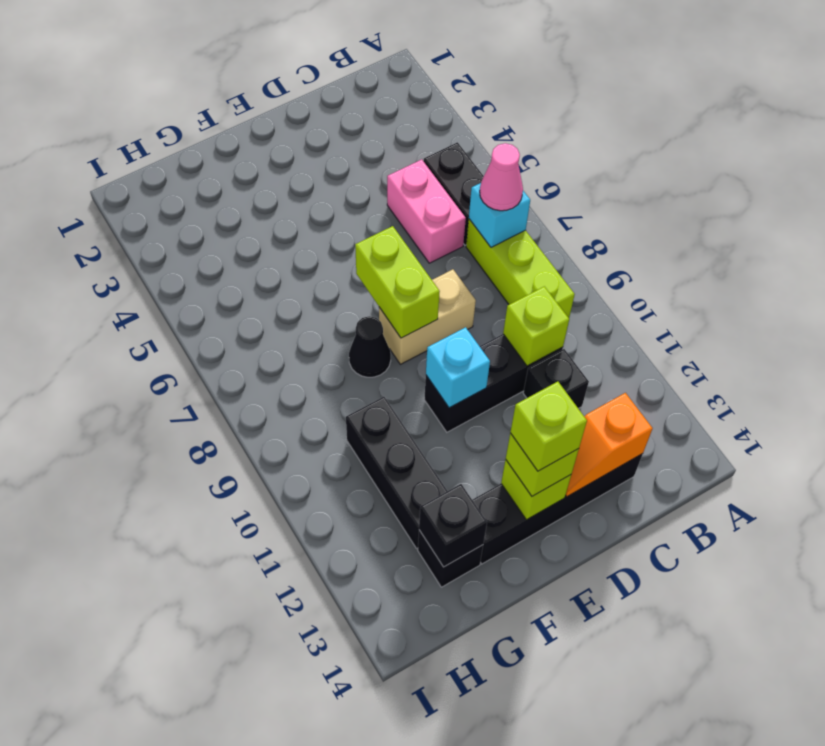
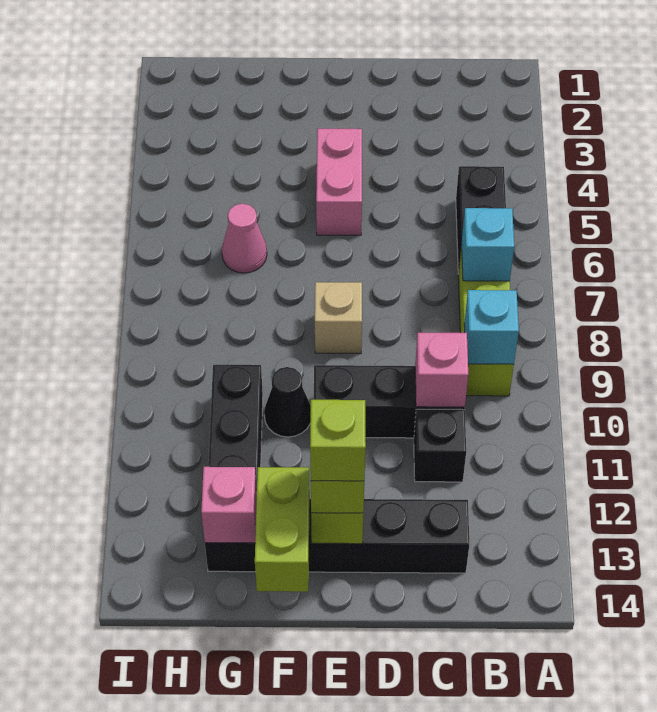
pink cone B7 level 3 -> pink cone G6 level 1
pink brick C5:C6 level 1 -> pink brick E4:E5 level 1
lime brick C10 level 2 -> pink brick C10 level 2
orange slope C13:D13 level 2 top C -> none
tan brick D8:E8 level 1 -> tan brick E8 level 1
lime brick E7:E8 level 2 -> lime brick F13:F14 level 2
cyan brick E10 level 2 -> cyan brick B9 level 2
black cone F8 level 1 -> black cone F10 level 1
black brick G13 level 2 -> pink brick G13 level 2

